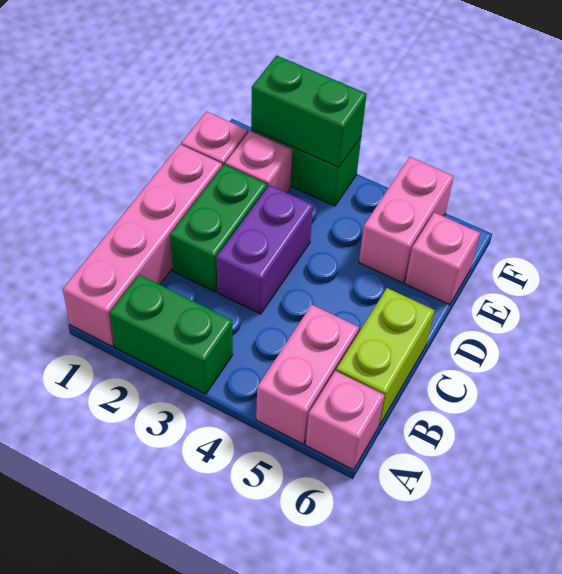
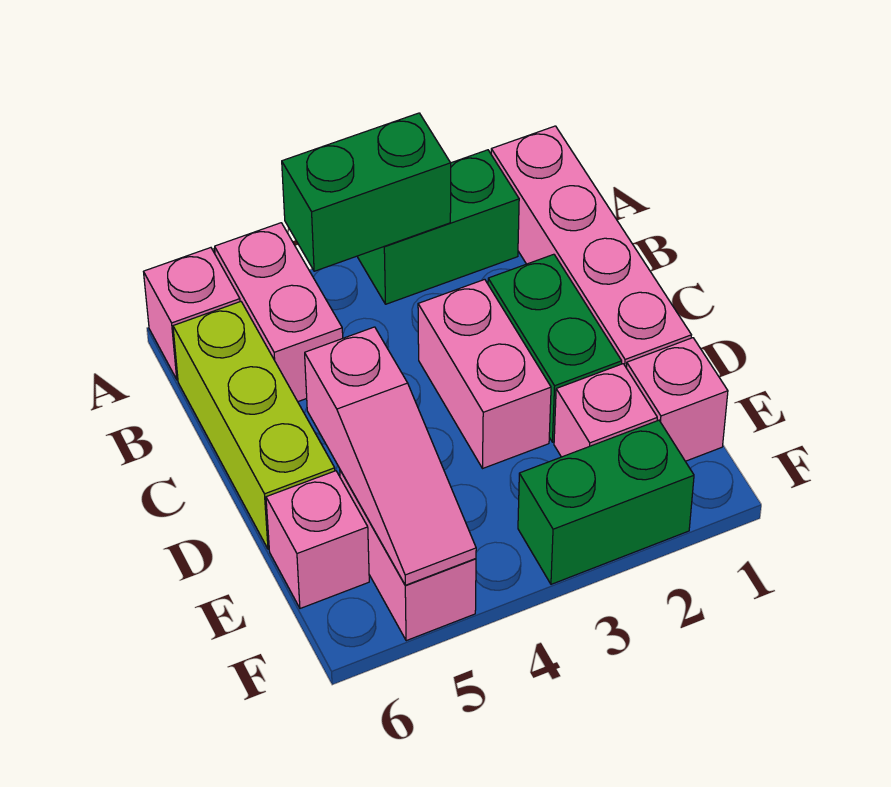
lime brick B6:C6 level 1 -> lime brick B6:D6 level 1
purple brick C3:D3 level 1 -> pink brick C3:D3 level 1
none -> pink slope D5:F5 level 2 top D
green brick F2:F3 level 2 -> green brick A3:A4 level 2

